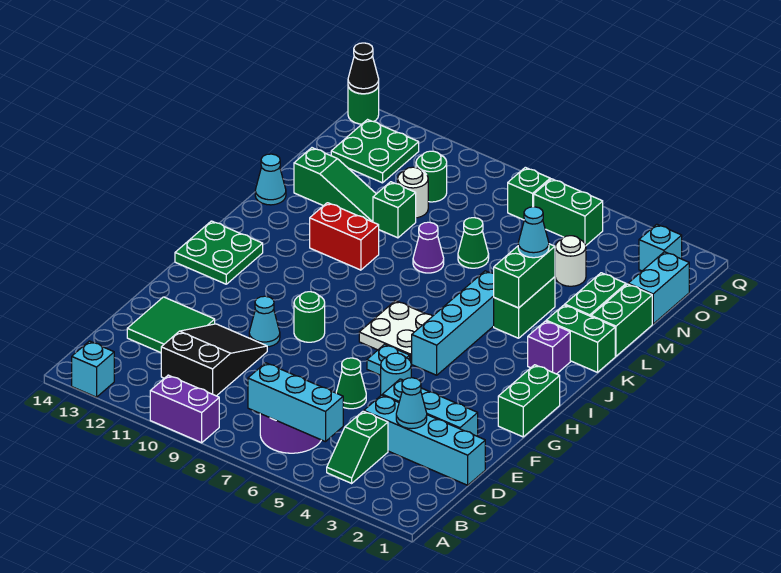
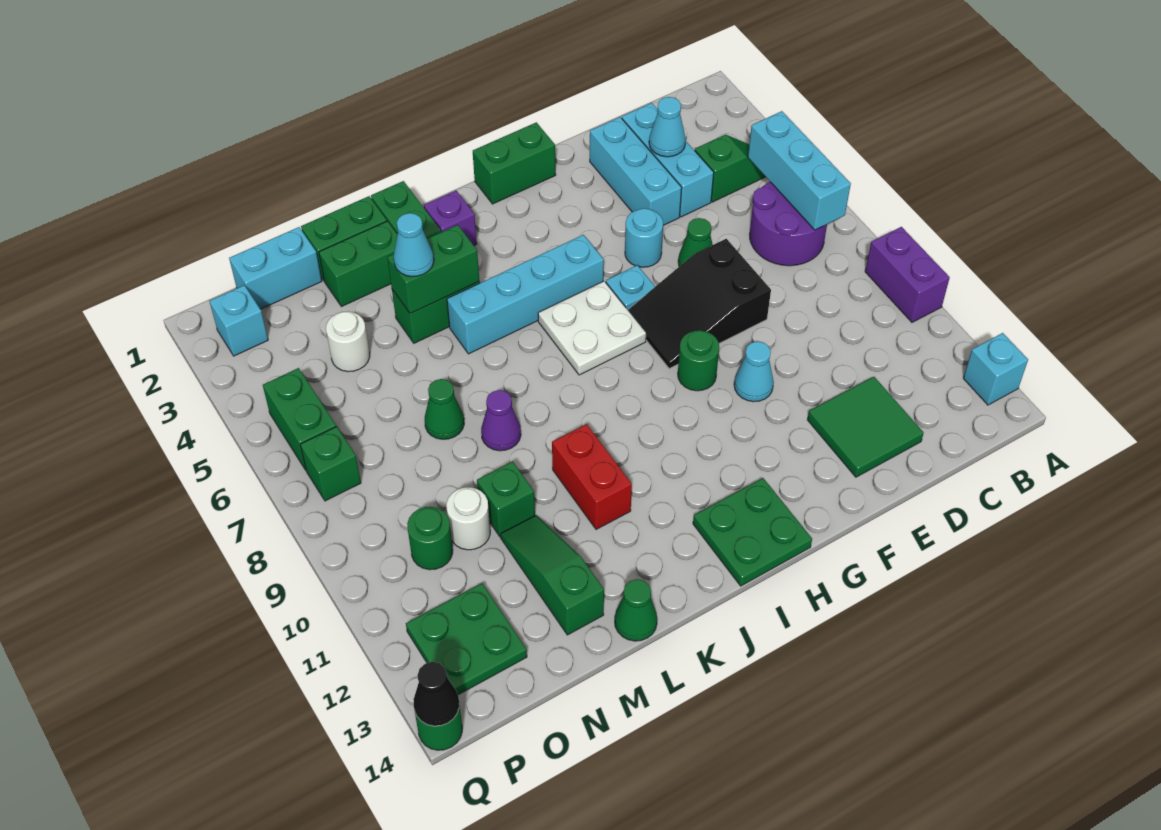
black slope C10:E11 level 1 top C -> black slope E7:G8 level 1 top E
cyan brick D1:D4 level 1 -> cyan brick D2:D4 level 1
cyan cone L14 level 1 -> green cone L14 level 1

